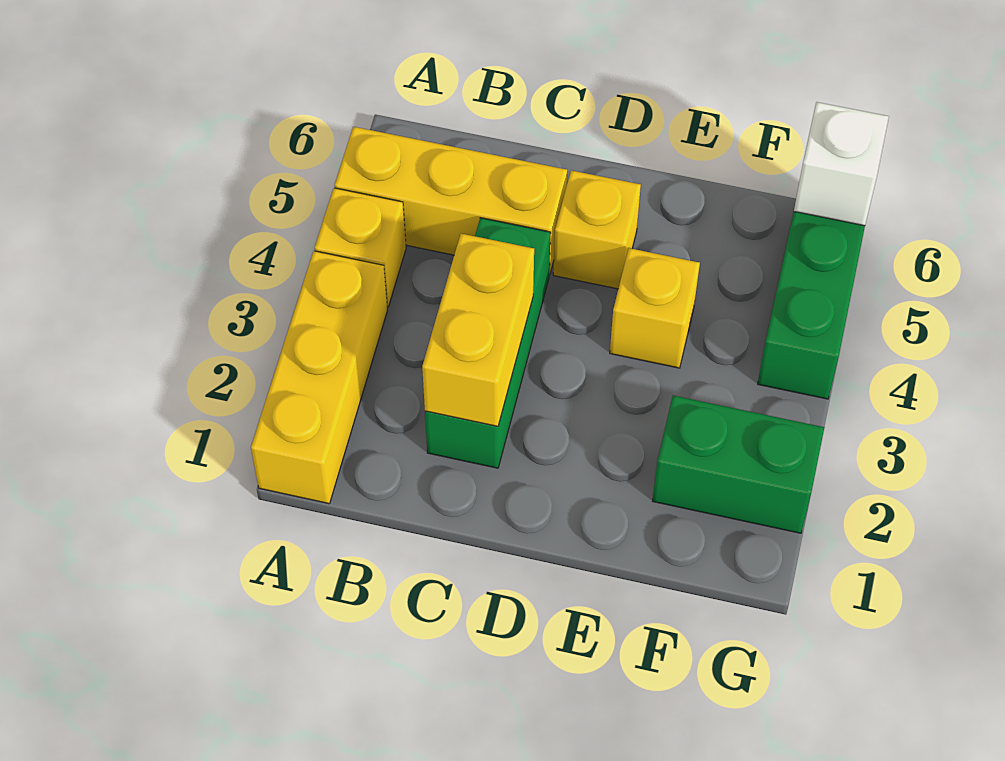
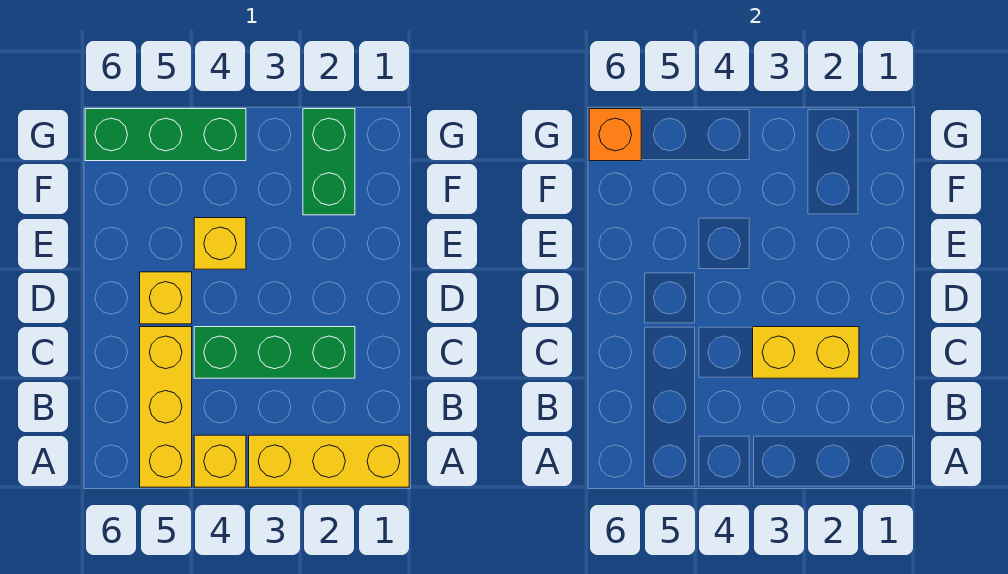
white brick G6 level 2 -> orange brick G6 level 2

